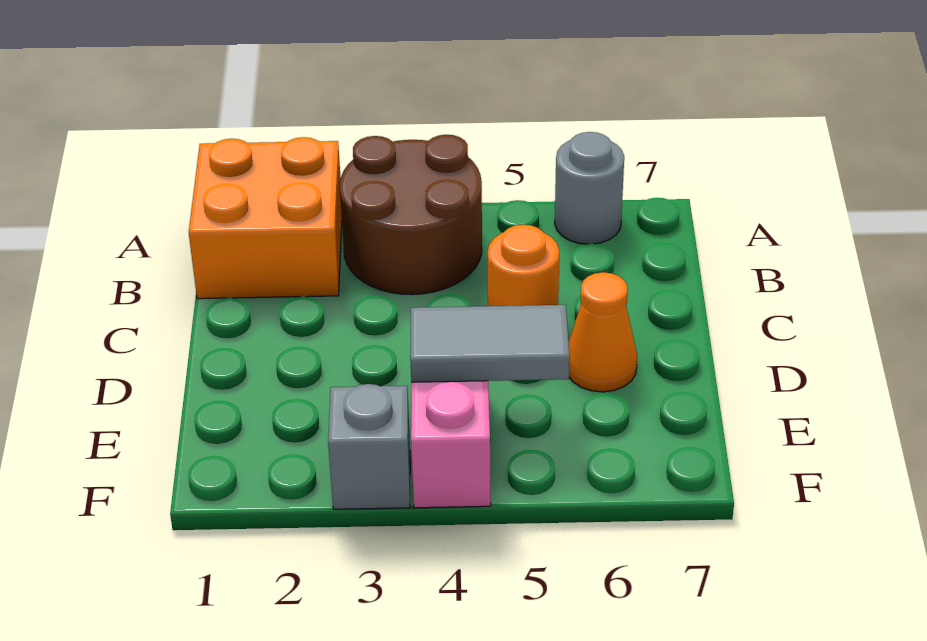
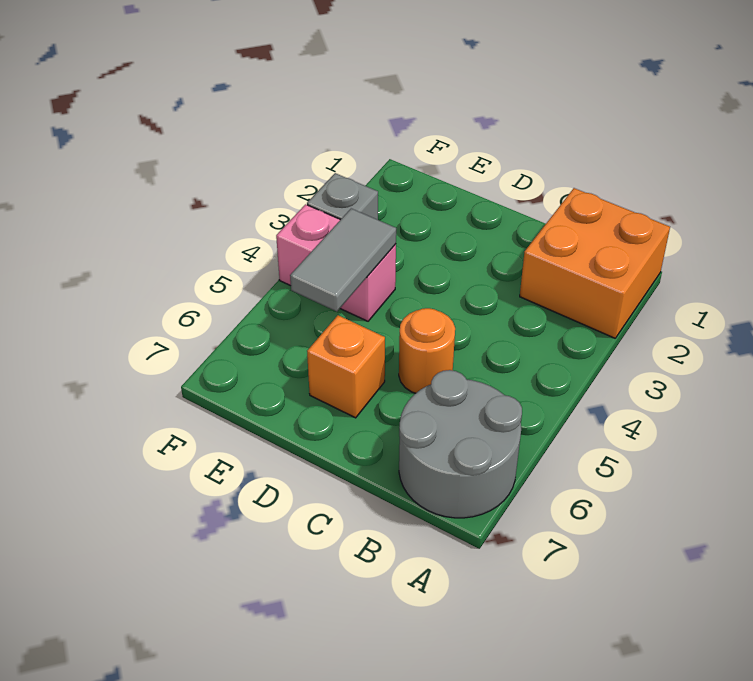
brown round brick A3:B4 level 1 -> none
grey round brick A6 level 1 -> grey round brick A6:B7 level 1
orange cone D6 level 1 -> orange brick D6 level 1

